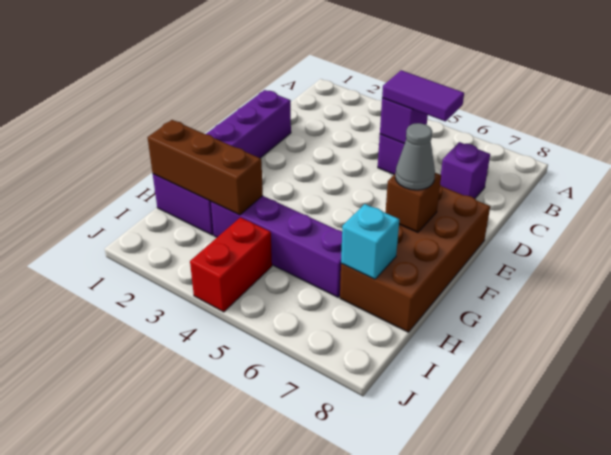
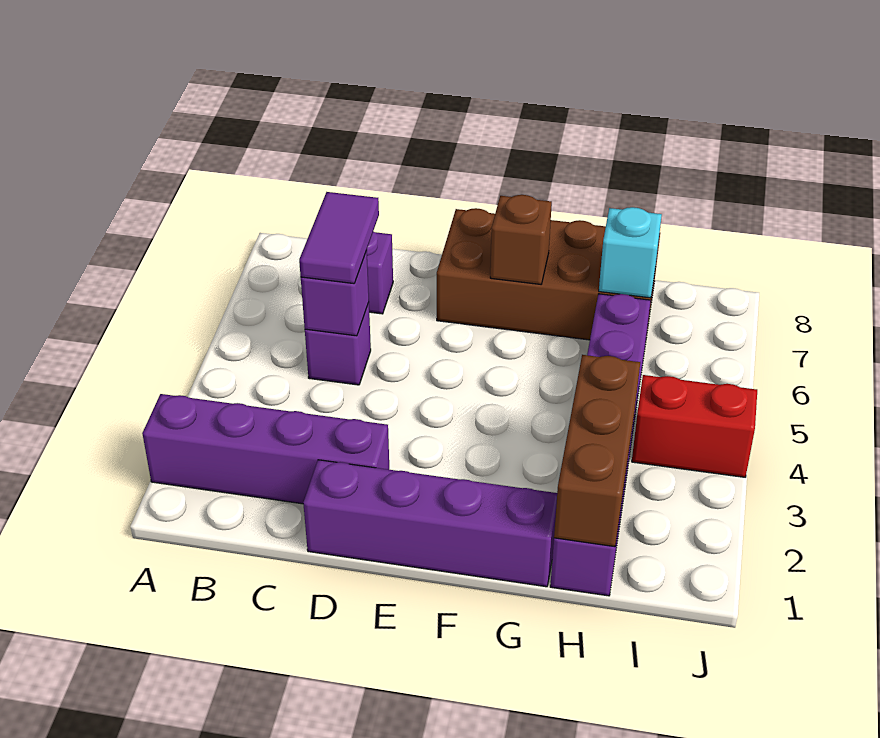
none -> purple brick A2:D2 level 1
grey cone F7 level 3 -> none

